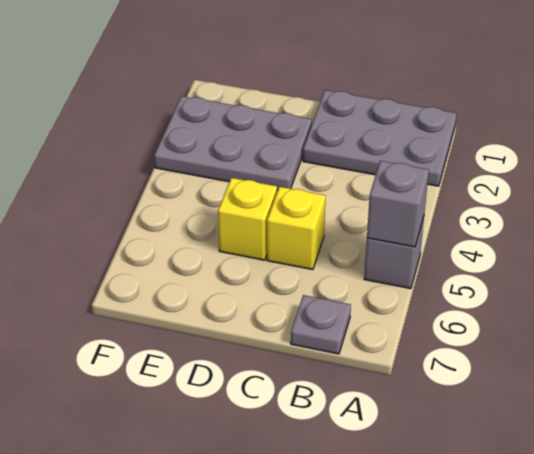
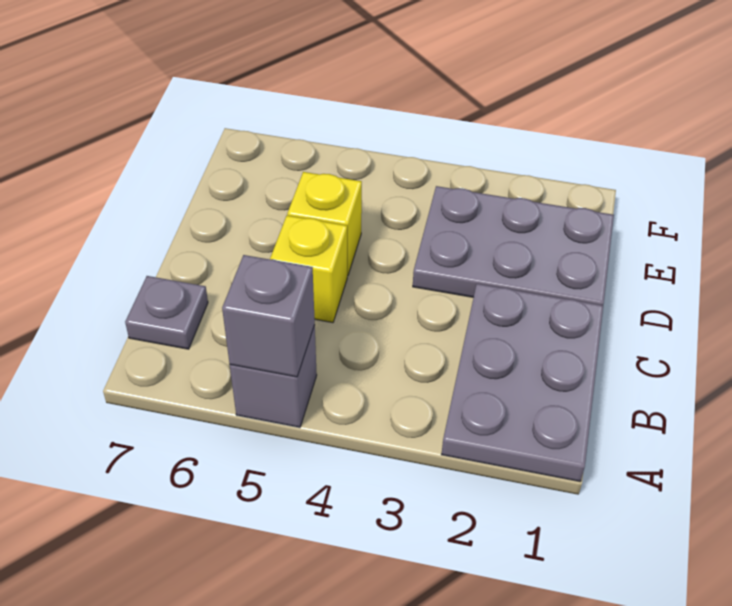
grey plate D2:F3 level 1 -> grey plate D1:E3 level 1

